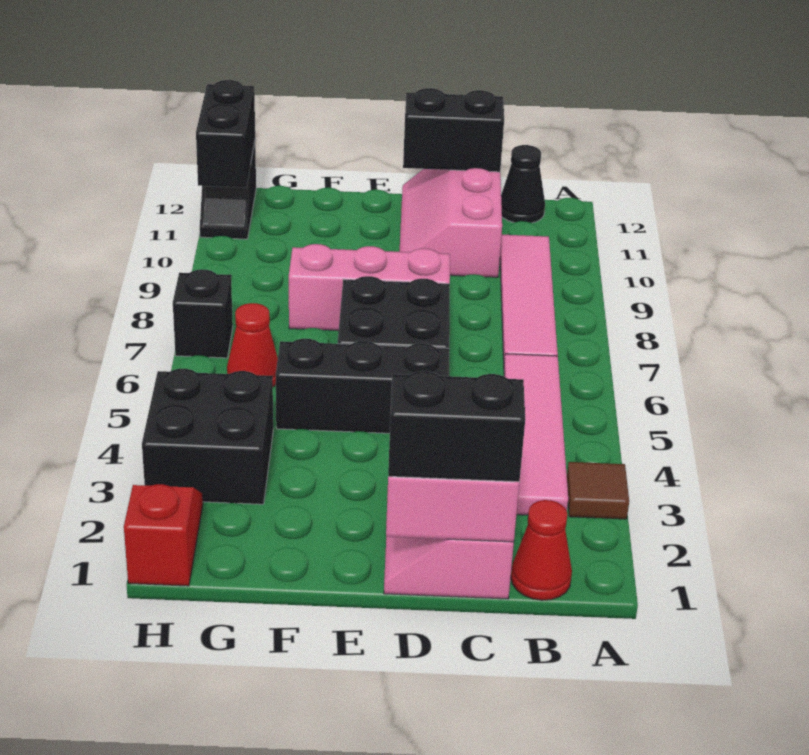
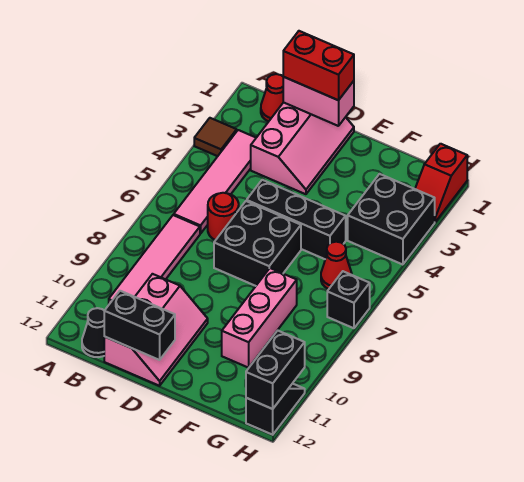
black brick C1:D1 level 3 -> red brick C1:D1 level 3
none -> red round brick C6 level 1
pink brick D8:F8 level 1 -> pink brick F8:F10 level 1

